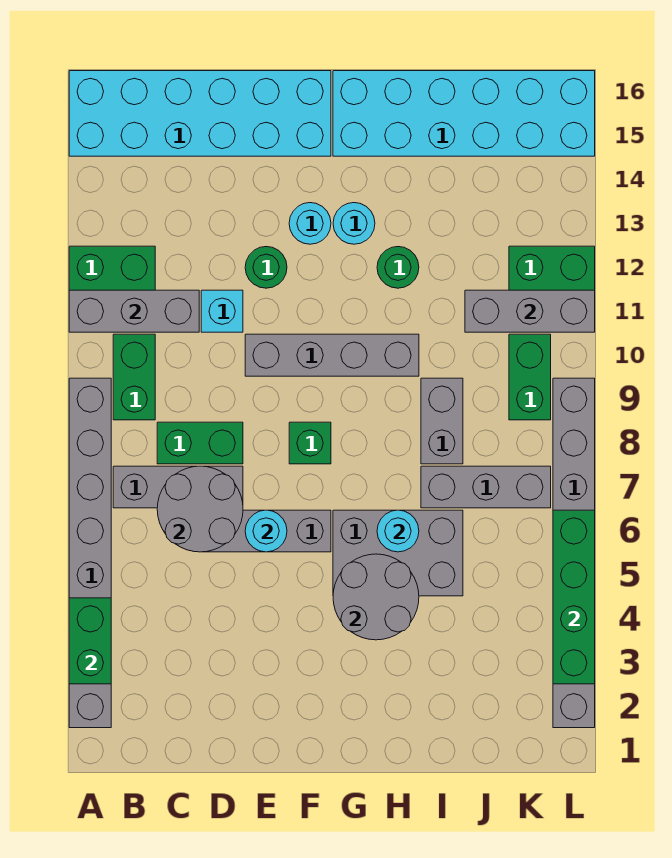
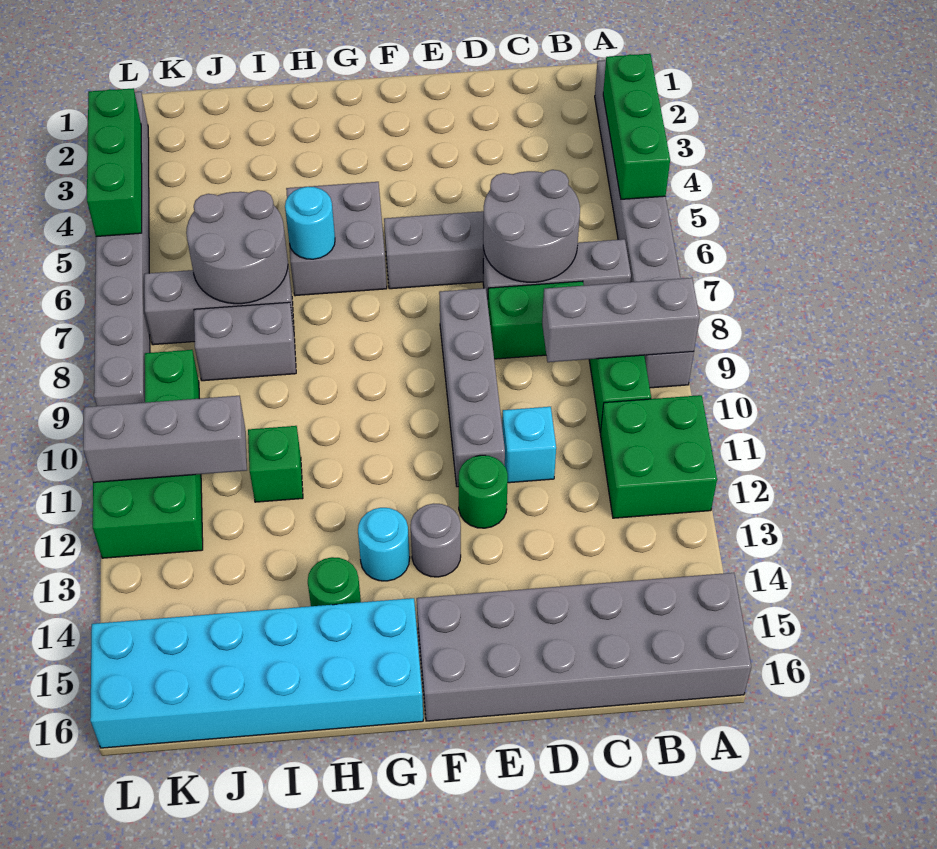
green brick A3:A4 level 2 -> green brick A3:A5 level 2
grey brick A11:C11 level 2 -> grey brick A9:C9 level 2
cyan brick A15:F16 level 1 -> grey brick A15:F16 level 1
cyan round brick E6 level 2 -> none
grey brick E10:H10 level 1 -> grey brick E8:E11 level 1
green brick F8 level 1 -> green brick I11 level 1
cyan round brick F13 level 1 -> grey round brick F13 level 1
grey round brick G4:H5 level 2 -> grey round brick I6:J7 level 2
grey brick G5:I6 level 1 -> grey brick G5:H6 level 1
green round brick H12 level 1 -> green round brick H14 level 1
grey brick I8:I9 level 1 -> grey brick I8:J8 level 1
green brick L3:L6 level 2 -> green brick L3:L5 level 2

